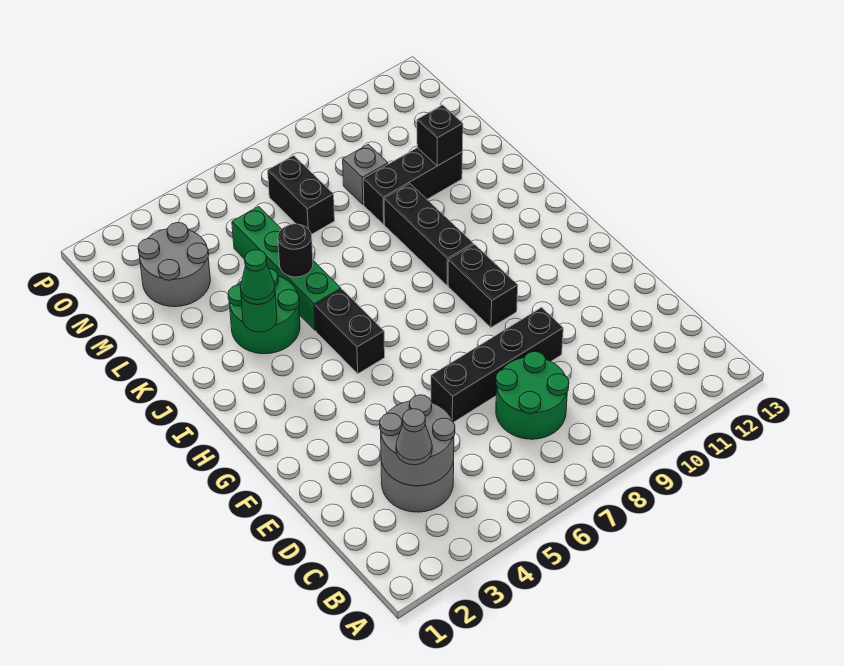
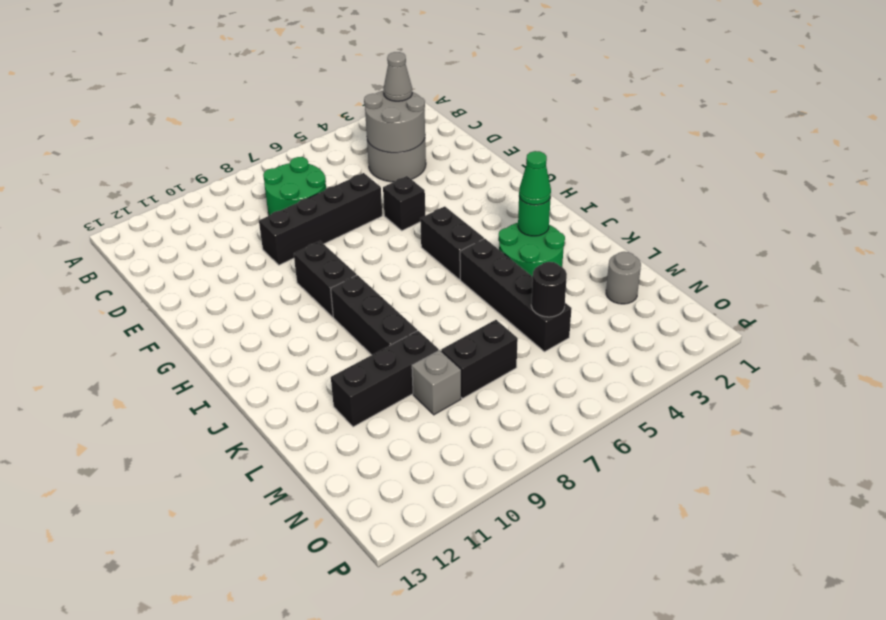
green brick J5:M5 level 1 -> black brick J5:M5 level 1
black round brick K5 level 2 -> black round brick M5 level 2
black brick L11 level 2 -> black brick F5 level 1
grey round brick M2:N3 level 1 -> grey round brick M2 level 1
black brick M7:N7 level 1 -> black brick M7:M8 level 1

